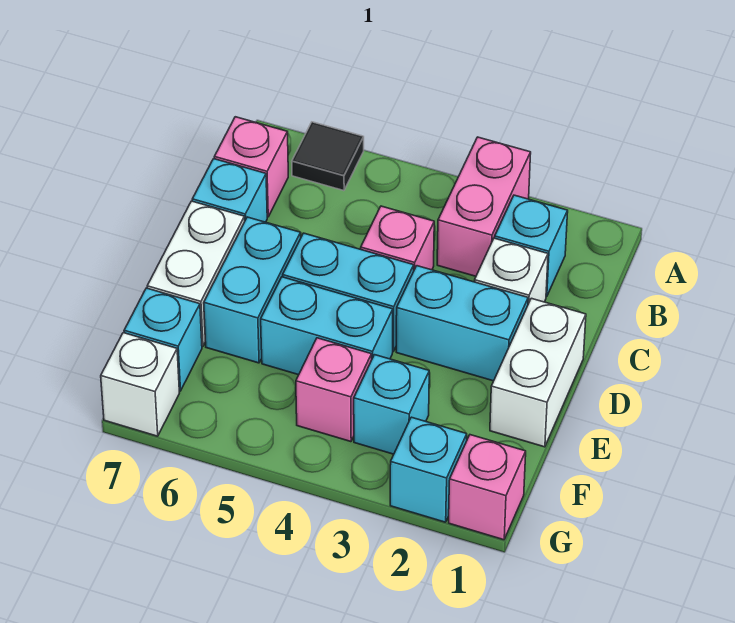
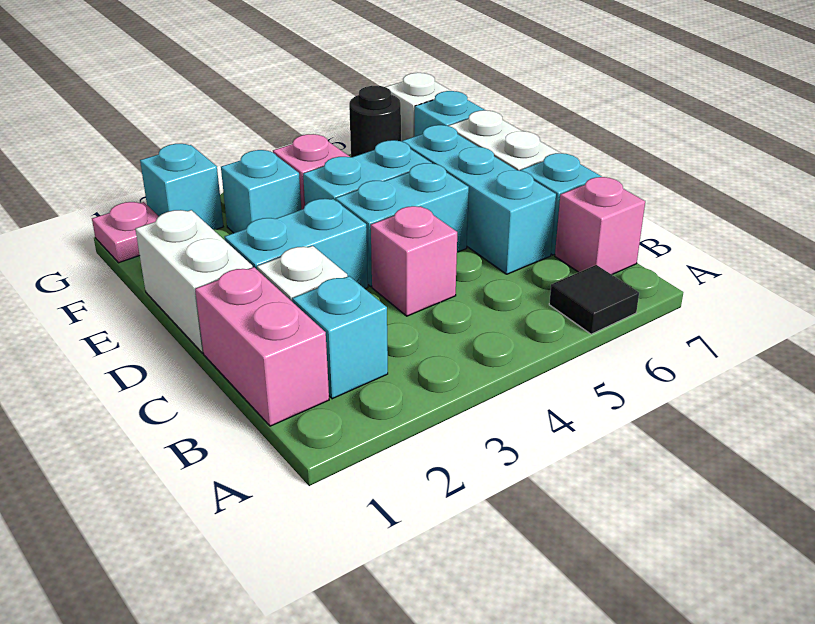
pink brick A3:B3 level 1 -> pink brick B1:C1 level 1
cyan brick D6:E6 level 1 -> cyan brick C6:E6 level 1
pink brick G1 level 1 -> pink plate G1 level 1
none -> black round brick G6 level 1

